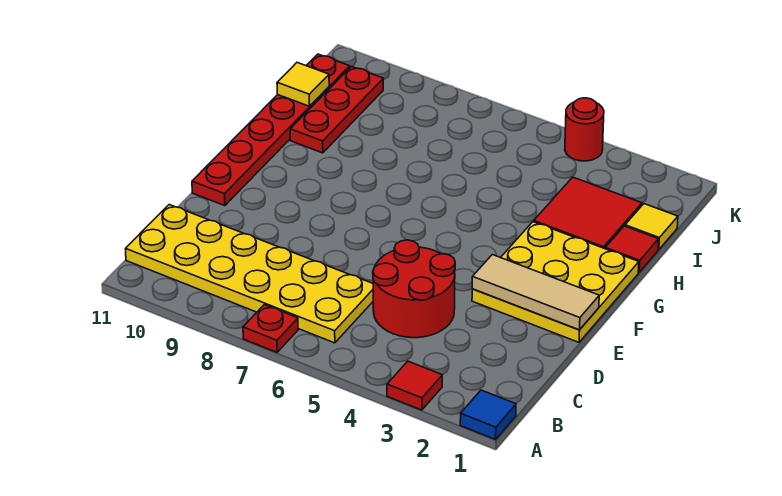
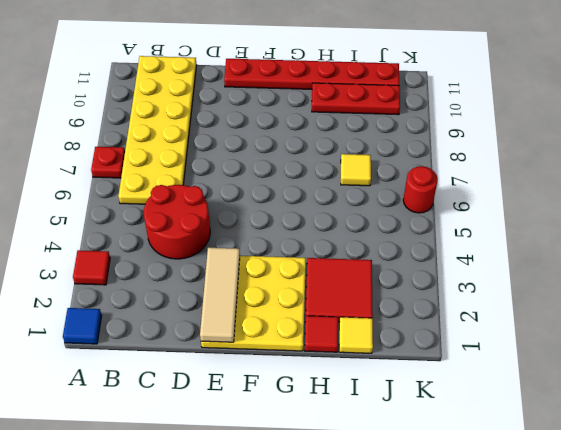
yellow tile I11 level 2 -> yellow tile I7 level 1
red round brick K4 level 1 -> red round brick K6 level 1

